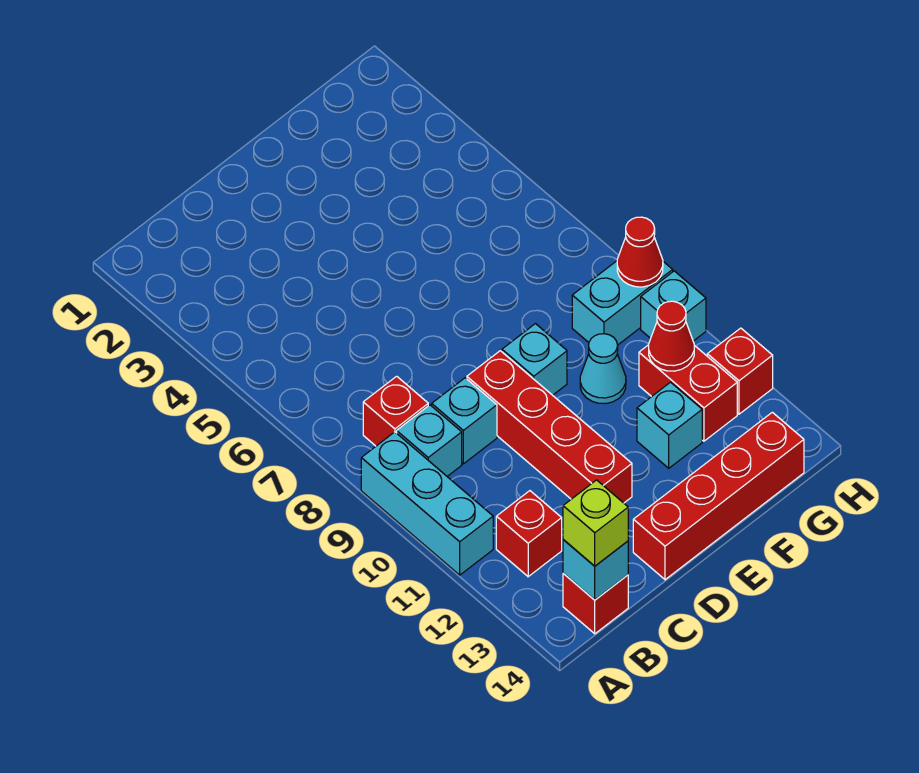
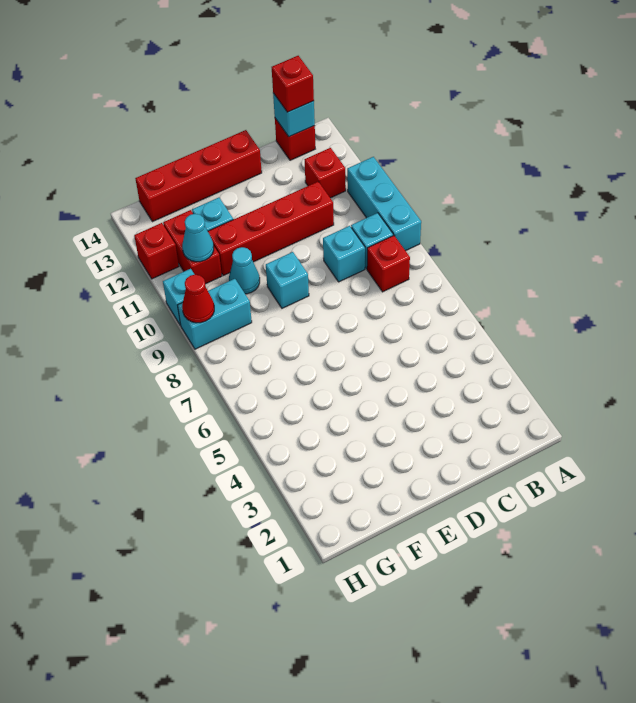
lime brick B14 level 3 -> red brick B14 level 3
red brick D9:D12 level 1 -> red brick C11:F11 level 1
red cone G11 level 2 -> cyan cone G11 level 2

